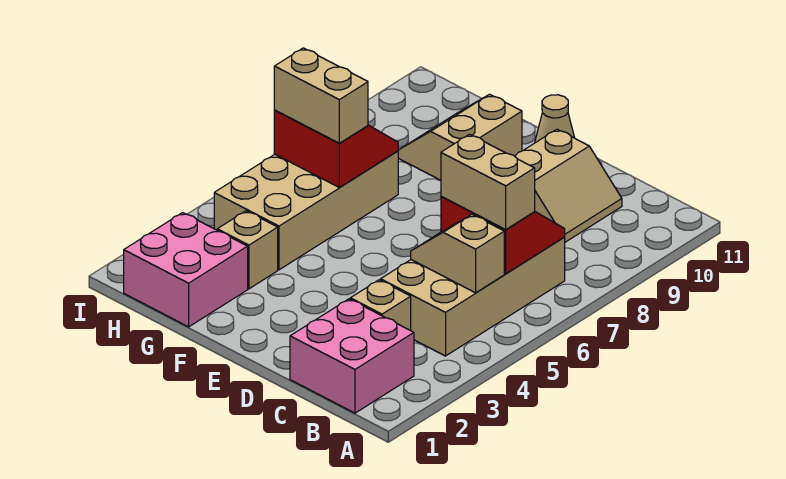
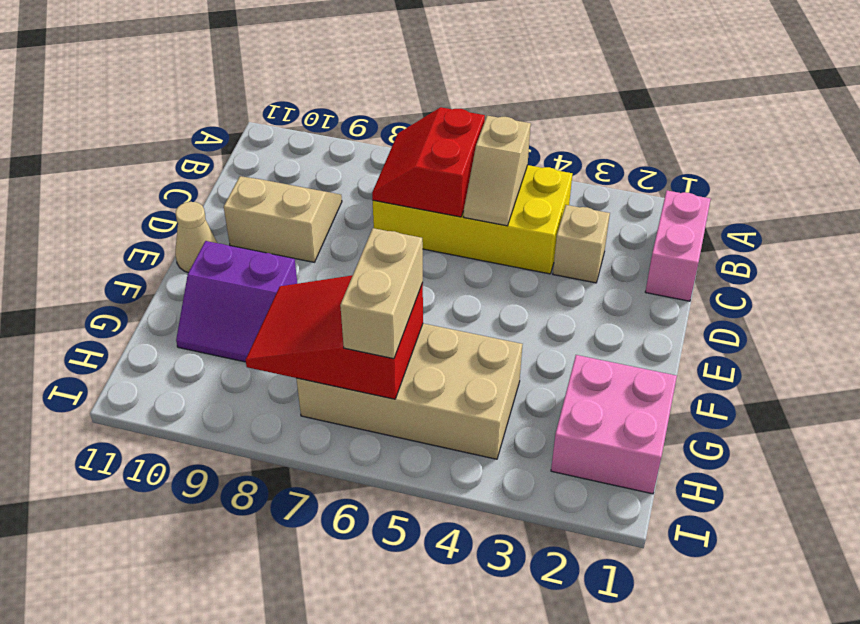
pink brick B1:C2 level 1 -> pink brick B1:C1 level 1
tan brick B4:C7 level 1 -> yellow brick B4:C7 level 1
tan brick B6:C6 level 3 -> none
tan slope F9:G10 level 1 top F -> purple slope F9:G10 level 1 top F
tan brick G3 level 1 -> none
red slope G6:H7 level 2 top 6 -> red slope G6:H8 level 2 top 6

